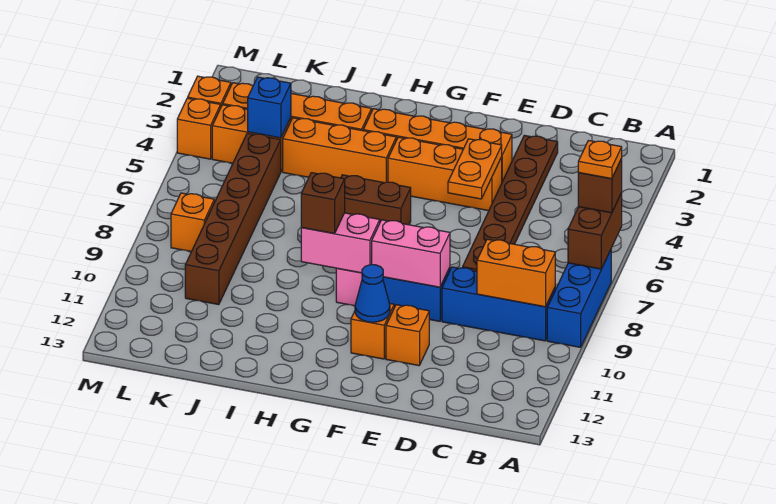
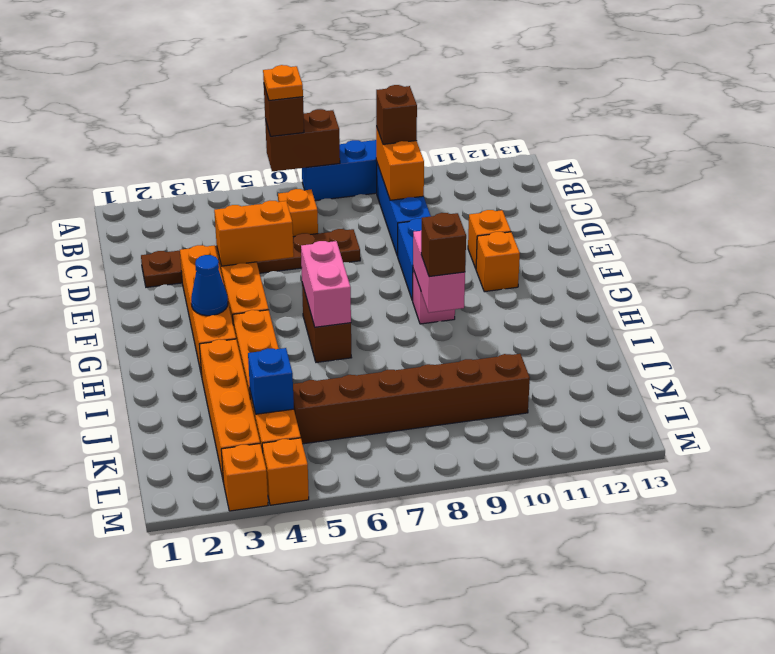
none -> brown brick B9 level 3
orange plate E4:E5 level 2 -> orange brick E4:E5 level 2
pink brick E9:F9 level 2 -> pink brick G6:H6 level 2
blue cone F11 level 2 -> blue cone G3 level 2
orange brick L8 level 1 -> orange brick C6 level 1

